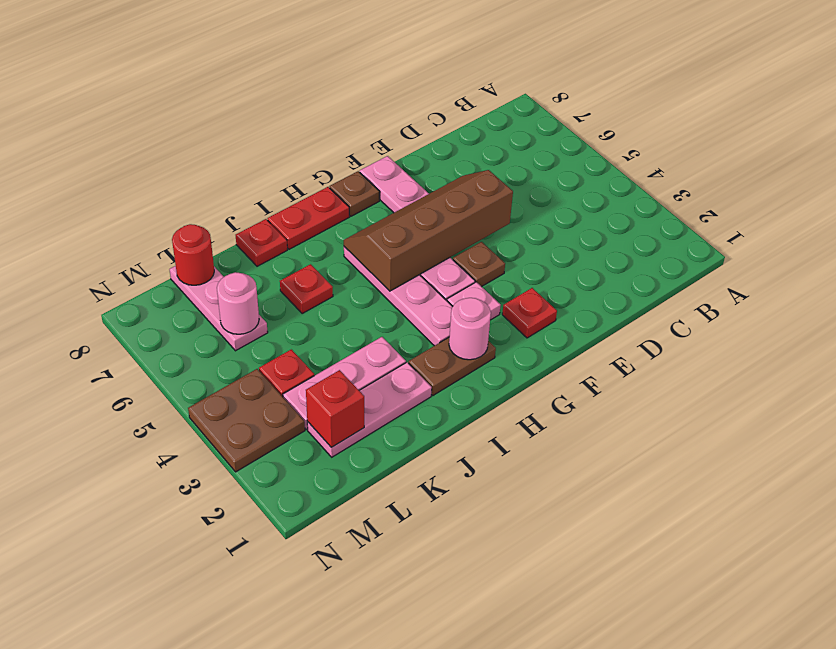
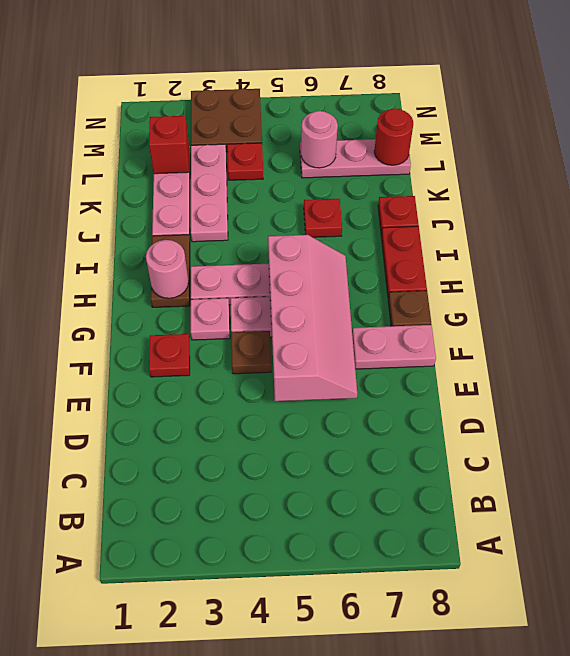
brown slope E5:H6 level 2 top 5 -> pink slope E5:H6 level 2 top 5

